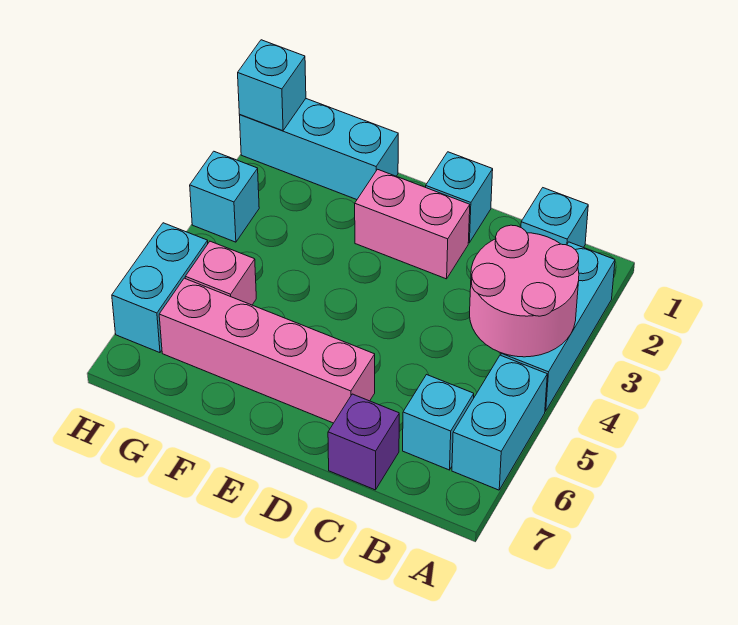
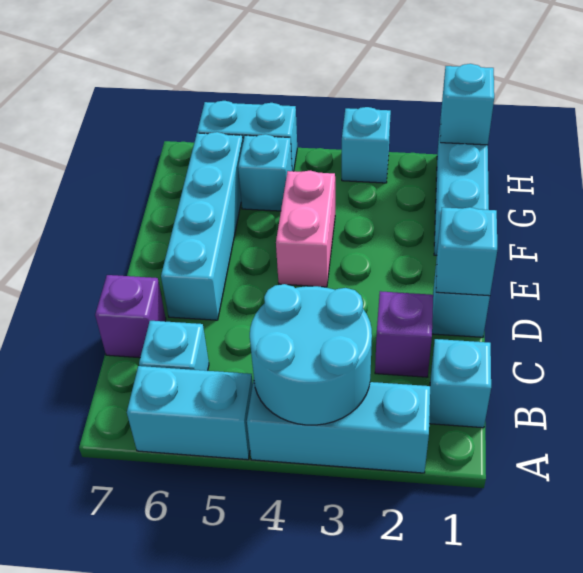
pink round brick A3:B4 level 2 -> cyan round brick A3:B4 level 2
none -> purple brick C2 level 1
none -> cyan brick D1 level 2
pink brick D2:E2 level 1 -> pink brick E4:F4 level 1
pink brick D6:G6 level 1 -> cyan brick D6:G6 level 1
pink brick G5 level 1 -> cyan brick G5 level 1

